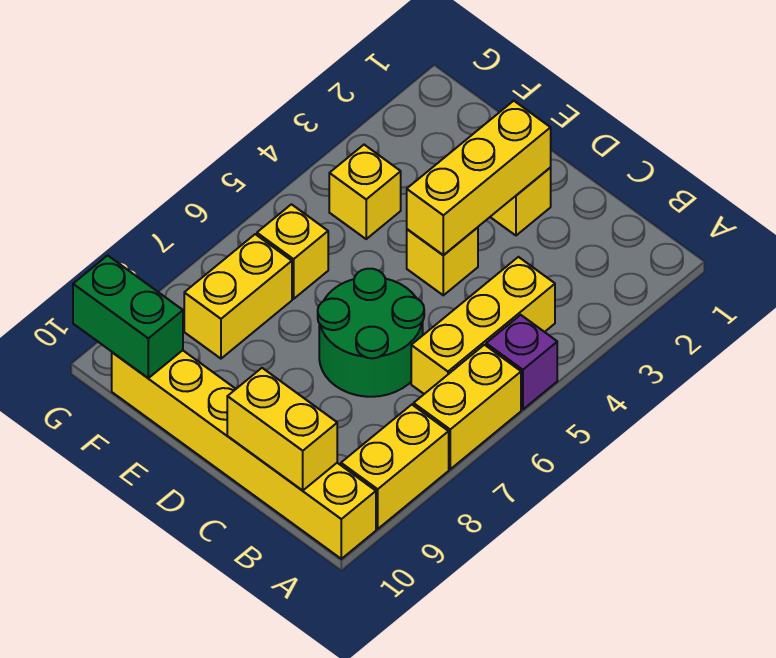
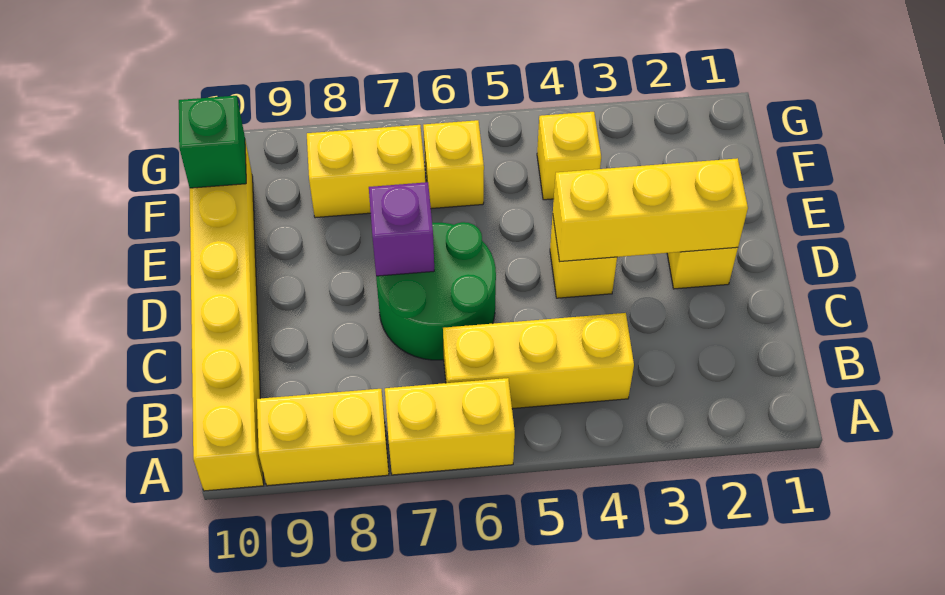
purple brick A5 level 1 -> purple brick D7 level 2
yellow brick B10:C10 level 2 -> none
green brick F10:G10 level 2 -> green brick F10 level 2

